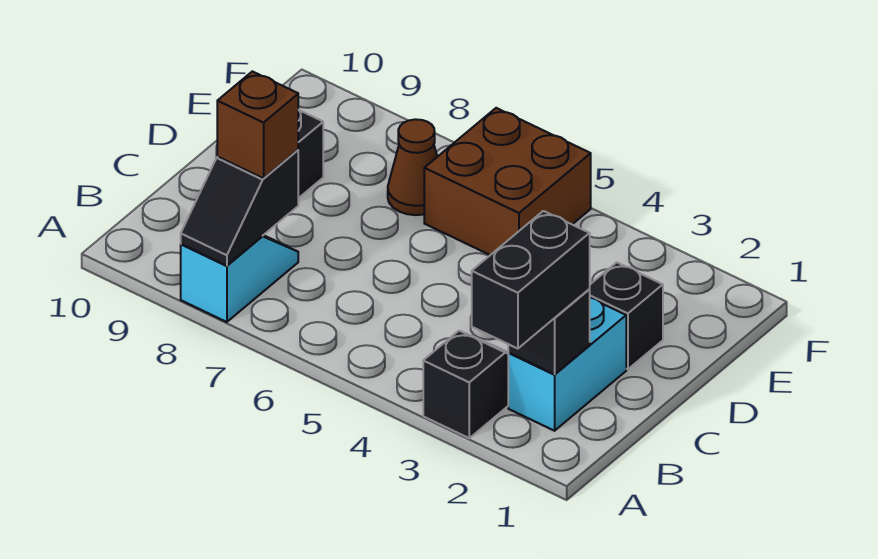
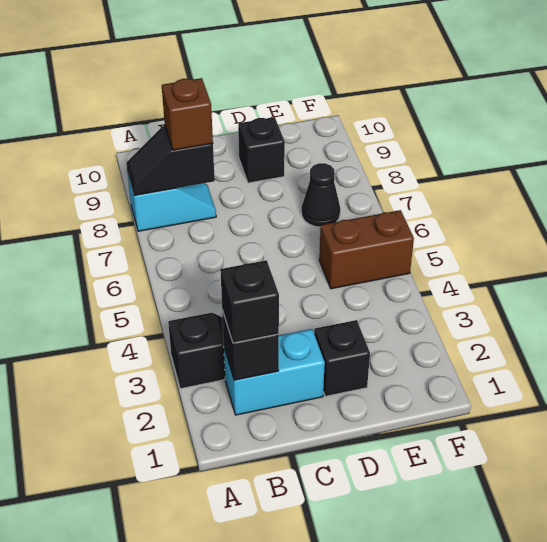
black brick A2:B2 level 3 -> black brick B2 level 3
brown brick E5:F6 level 1 -> brown brick E5:F5 level 1
brown cone E7 level 1 -> black cone E7 level 1

